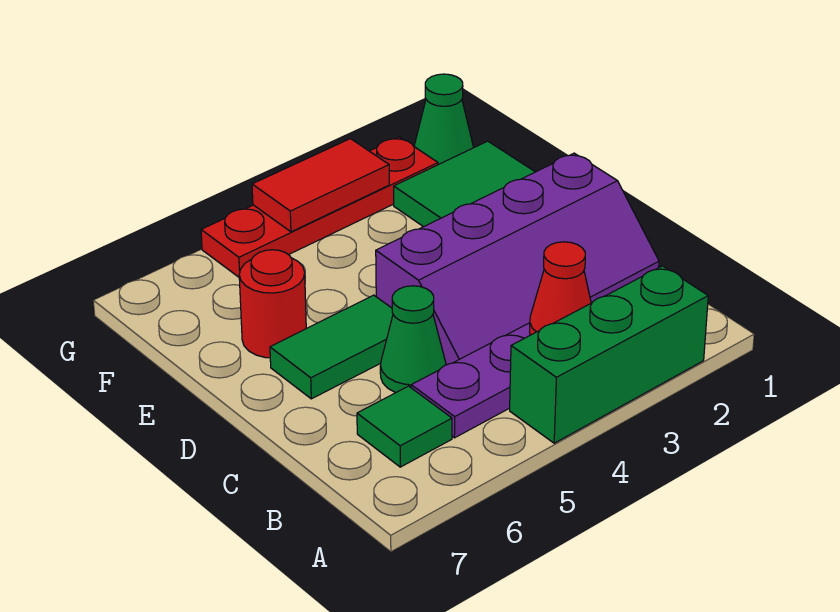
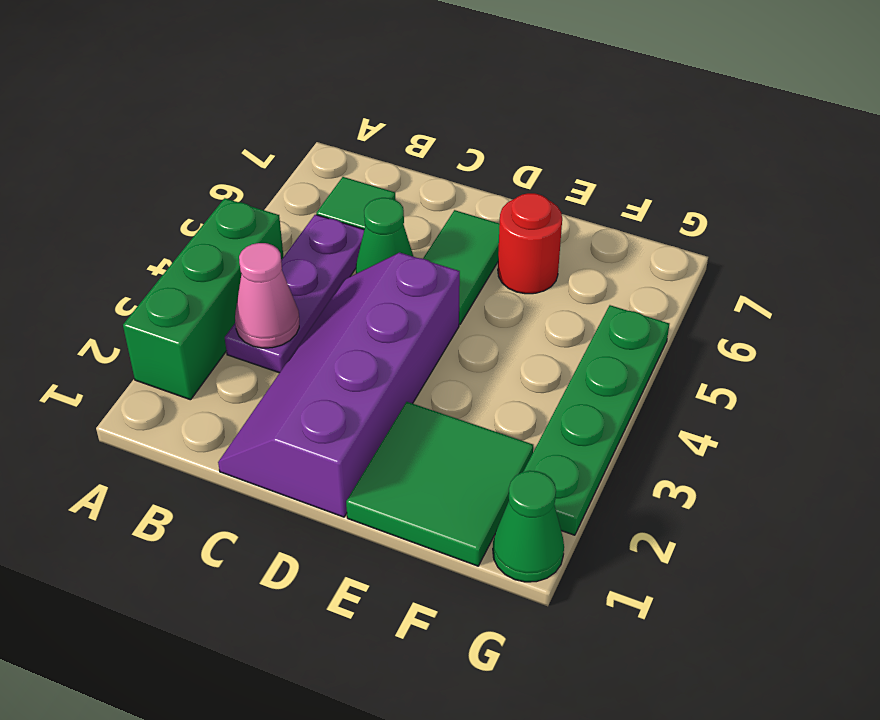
red cone B3 level 2 -> pink cone B3 level 2
red plate G2:G5 level 1 -> green plate G2:G5 level 1
red tile G3:G4 level 2 -> none

